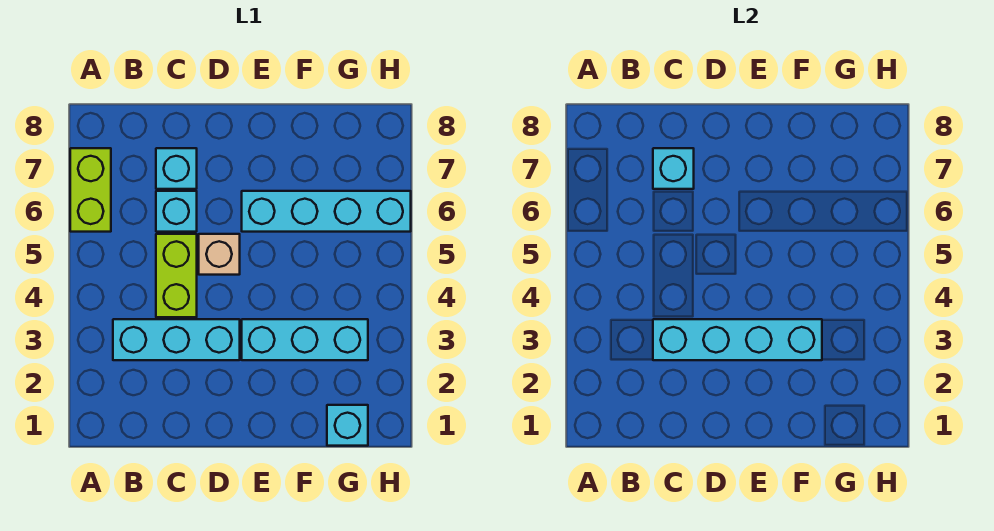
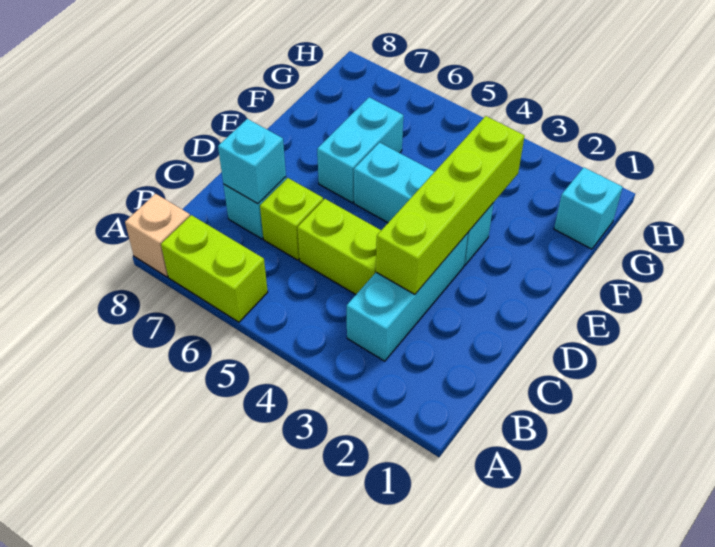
cyan brick C3:F3 level 2 -> lime brick C3:F3 level 2
cyan brick C6 level 1 -> lime brick C6 level 1
tan brick D5 level 1 -> tan brick A8 level 1
cyan brick E3:G3 level 1 -> cyan brick E3:E5 level 1
cyan brick E6:H6 level 1 -> cyan brick E6:F6 level 1

